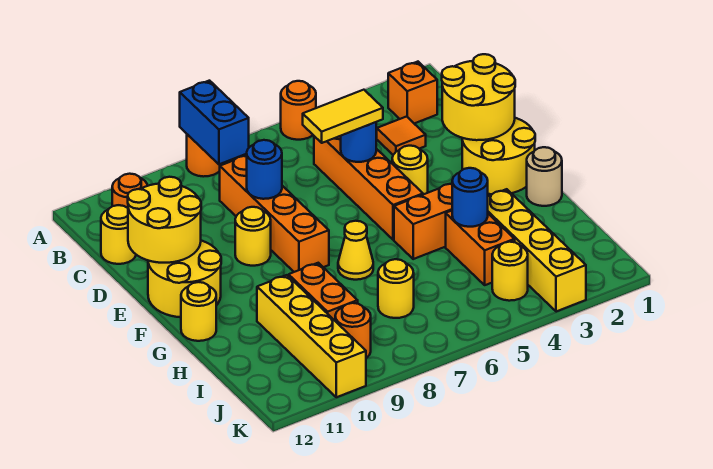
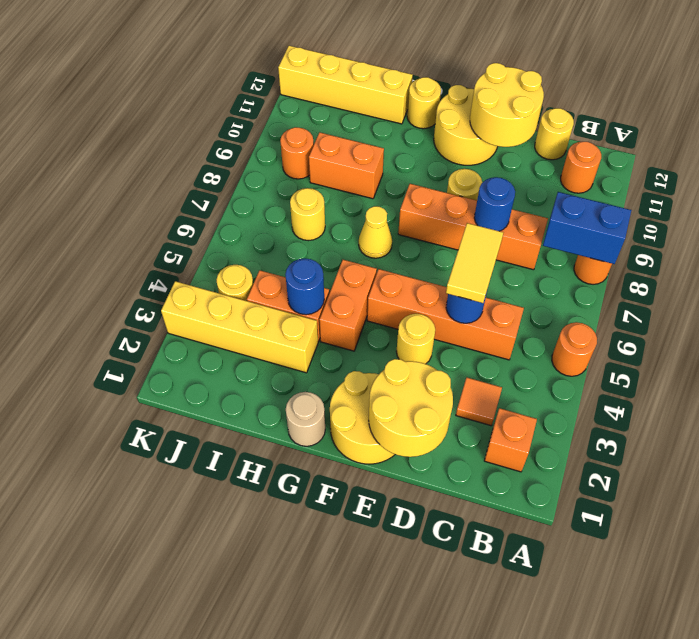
yellow brick H10:K10 level 1 -> yellow brick H12:K12 level 1

